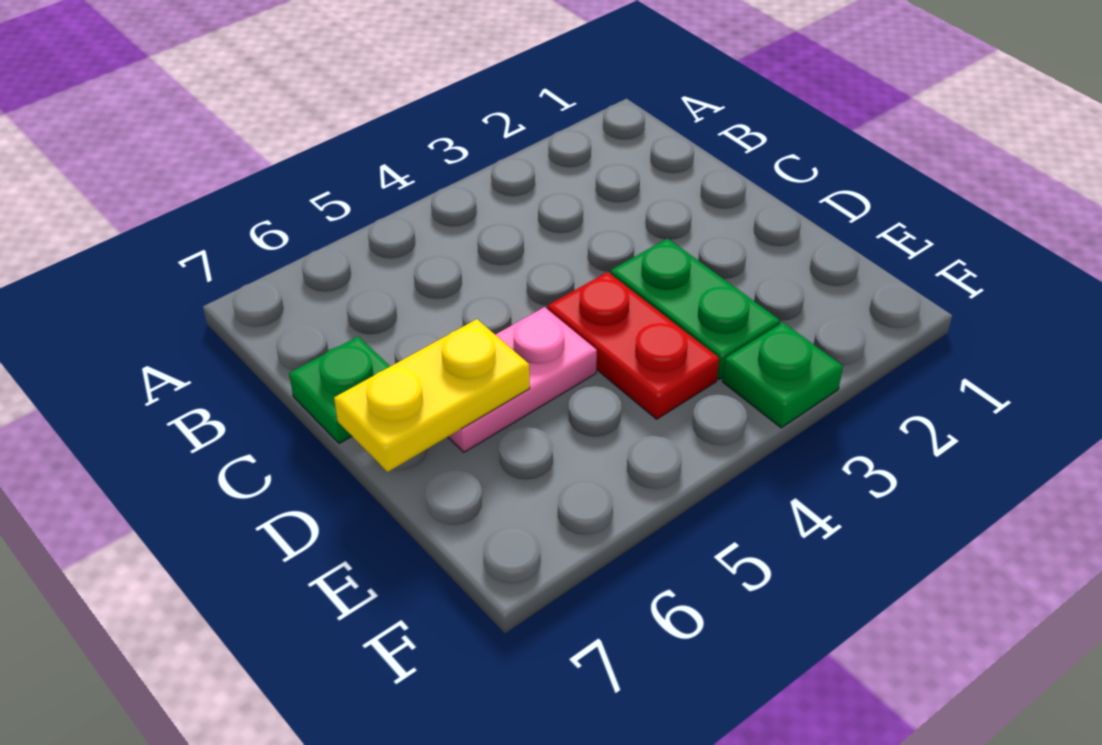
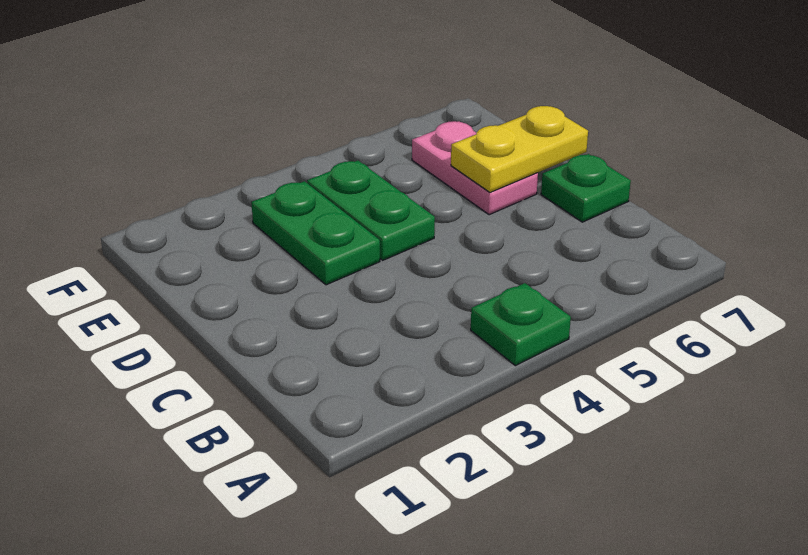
red plate D4:E4 level 1 -> green plate D4:E4 level 1
pink plate D5:D6 level 1 -> pink plate D6:E6 level 1
green plate F3 level 1 -> green plate A4 level 1

